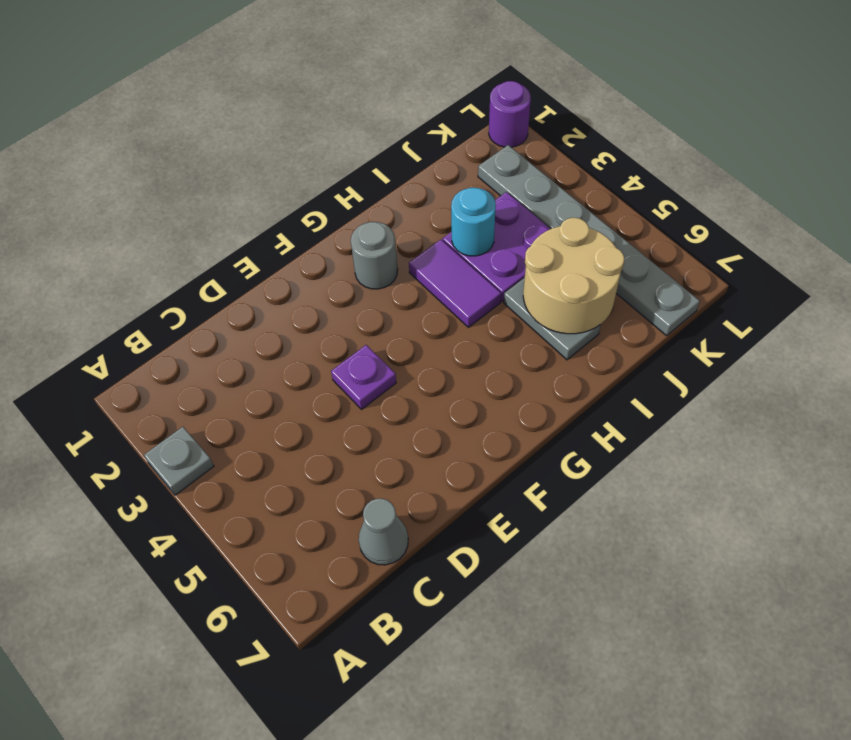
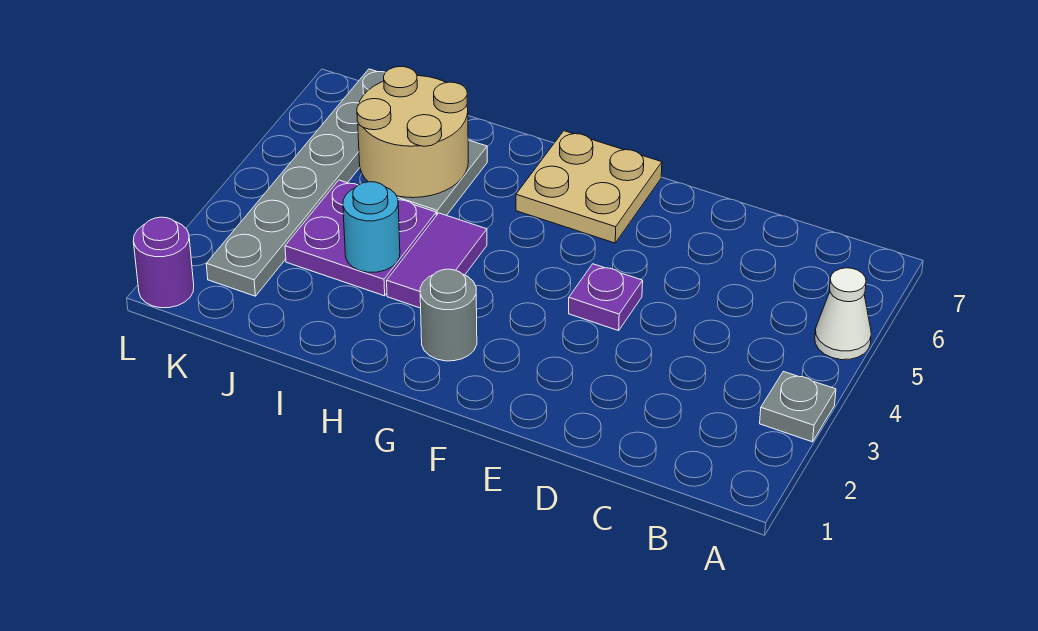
none -> white cone A5 level 1
grey cone C7 level 1 -> none
none -> tan plate F6:G7 level 1

